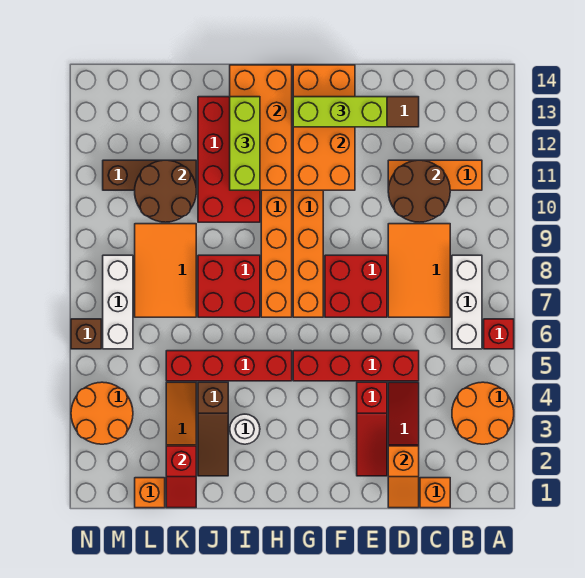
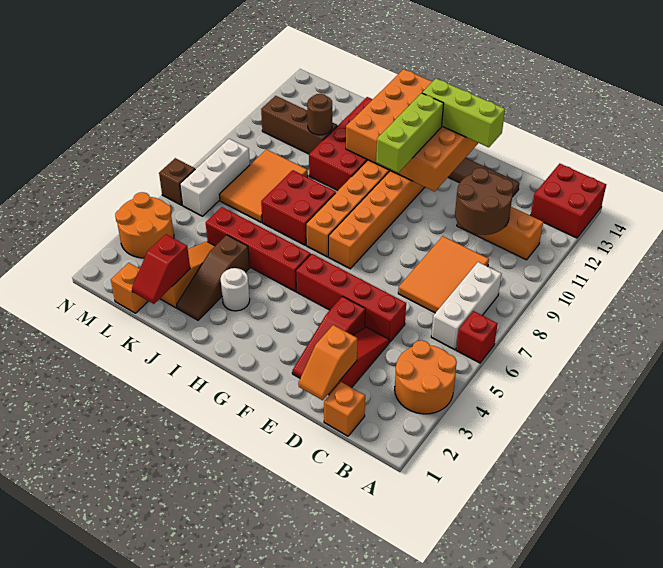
red brick E7:F8 level 1 -> red brick A13:B14 level 1
lime brick I11:I13 level 3 -> lime brick G10:G12 level 3
brown round brick K10:L11 level 2 -> brown round brick K11 level 2

